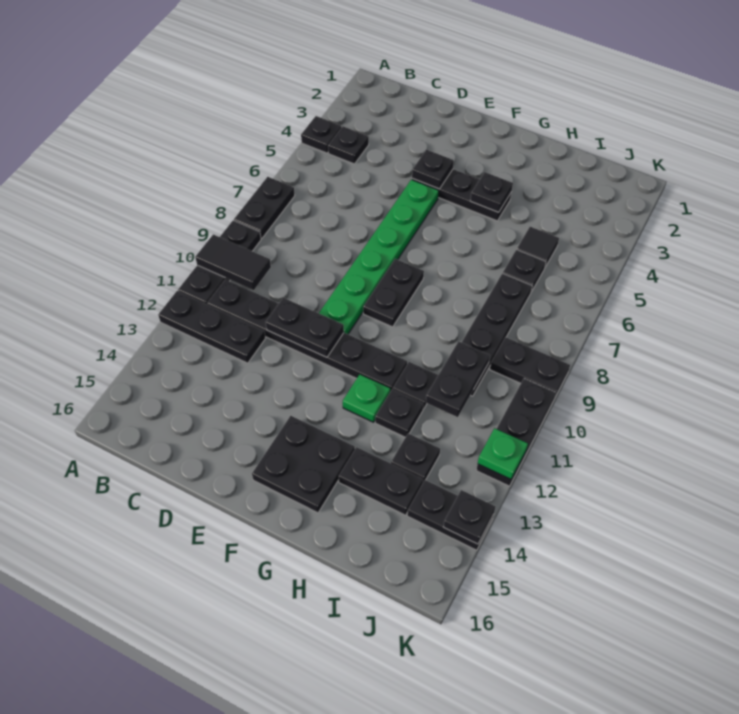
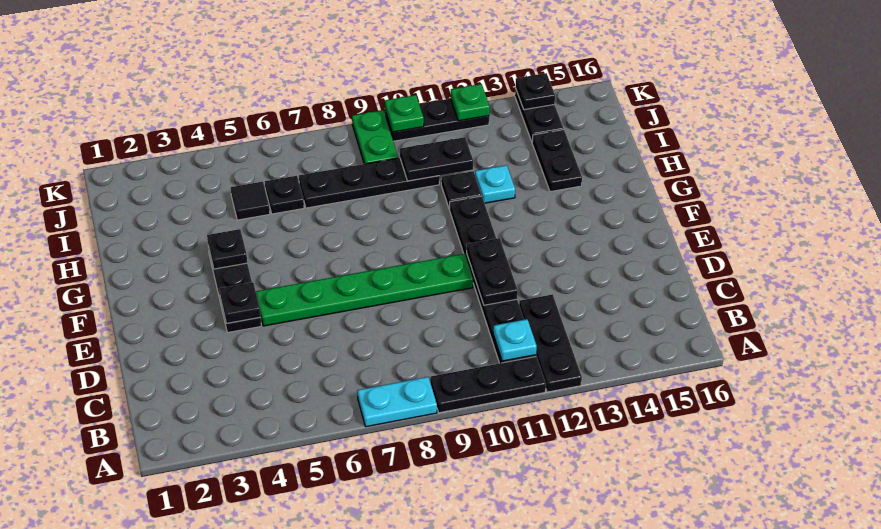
black plate A4 level 1 -> none
black plate A7:A8 level 1 -> cyan plate A7:A8 level 1
black tile A10:B10 level 2 -> none
black plate B4 level 1 -> none
none -> cyan plate B11 level 2
black plate F8:F9 level 1 -> none
black plate F14:G15 level 1 -> none
green plate G12 level 1 -> green plate K10 level 2
black plate H12 level 1 -> cyan plate H12 level 1
black plate I13 level 1 -> none
black plate J9:K9 level 1 -> green plate J9:K9 level 1

